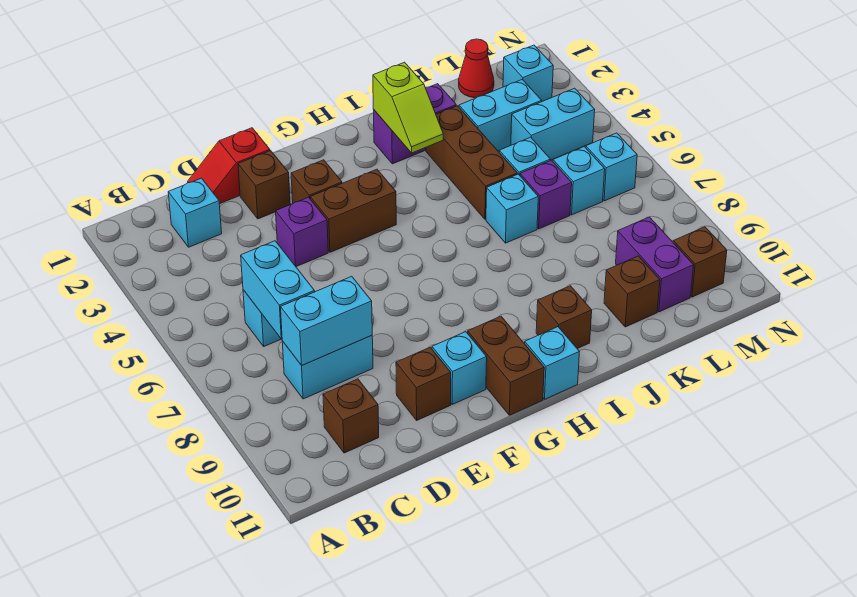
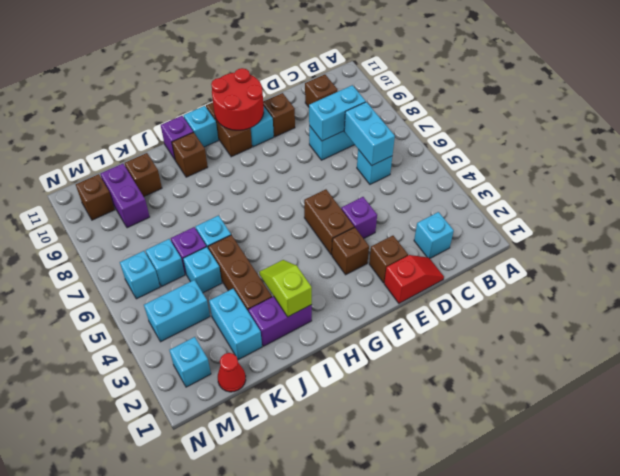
brown brick F4:G4 level 1 -> brown brick F4:F5 level 1
none -> red round brick F10:G11 level 2
none -> purple brick I11 level 1
cyan brick K3:L3 level 1 -> cyan brick K2:K3 level 1

